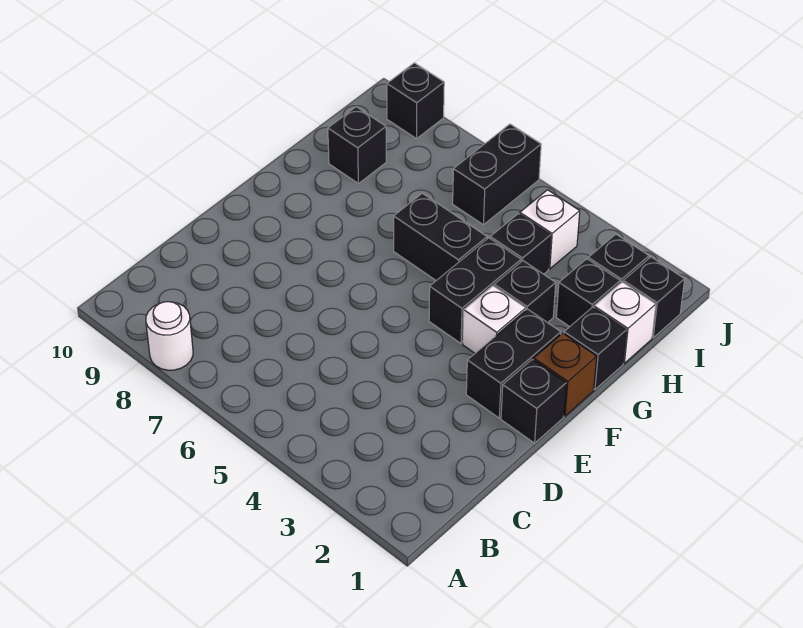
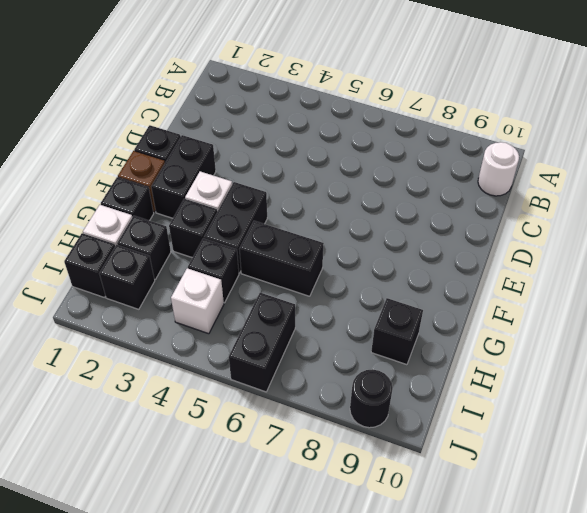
white round brick A8 level 1 -> white round brick B10 level 1
black brick J9 level 1 -> black round brick J9 level 1

